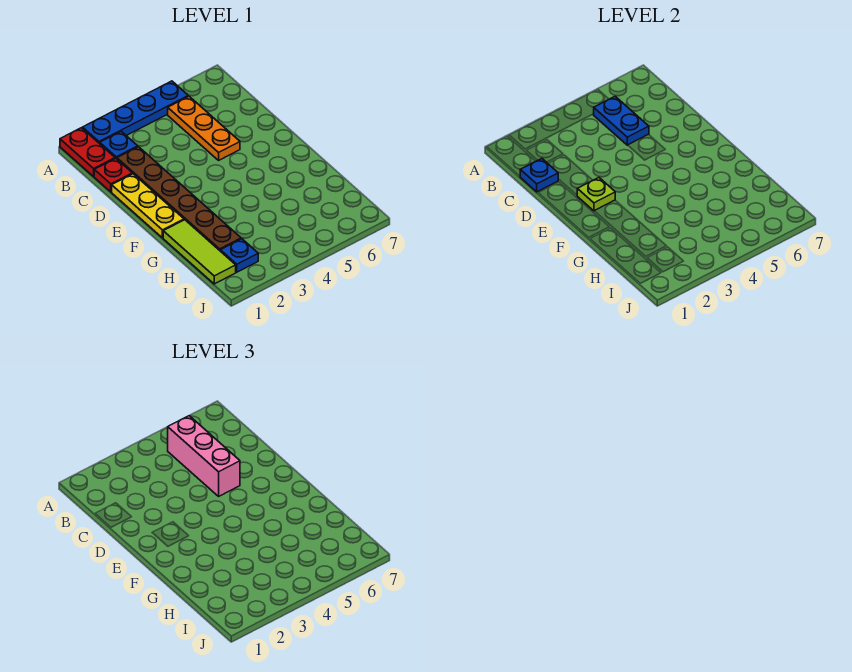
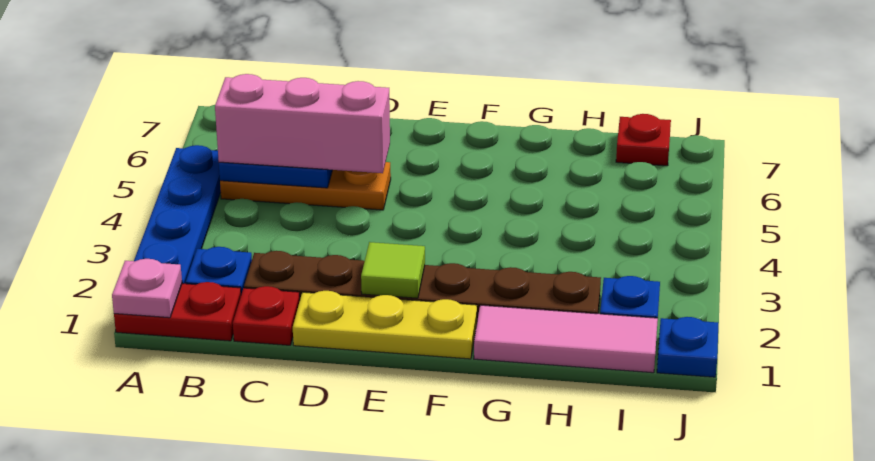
none -> pink plate A1 level 2
blue plate C1 level 2 -> blue plate J1 level 1
lime plate E2 level 2 -> lime tile E2 level 2
lime tile G1:I1 level 1 -> pink tile G1:I1 level 1
none -> red plate I7 level 1

